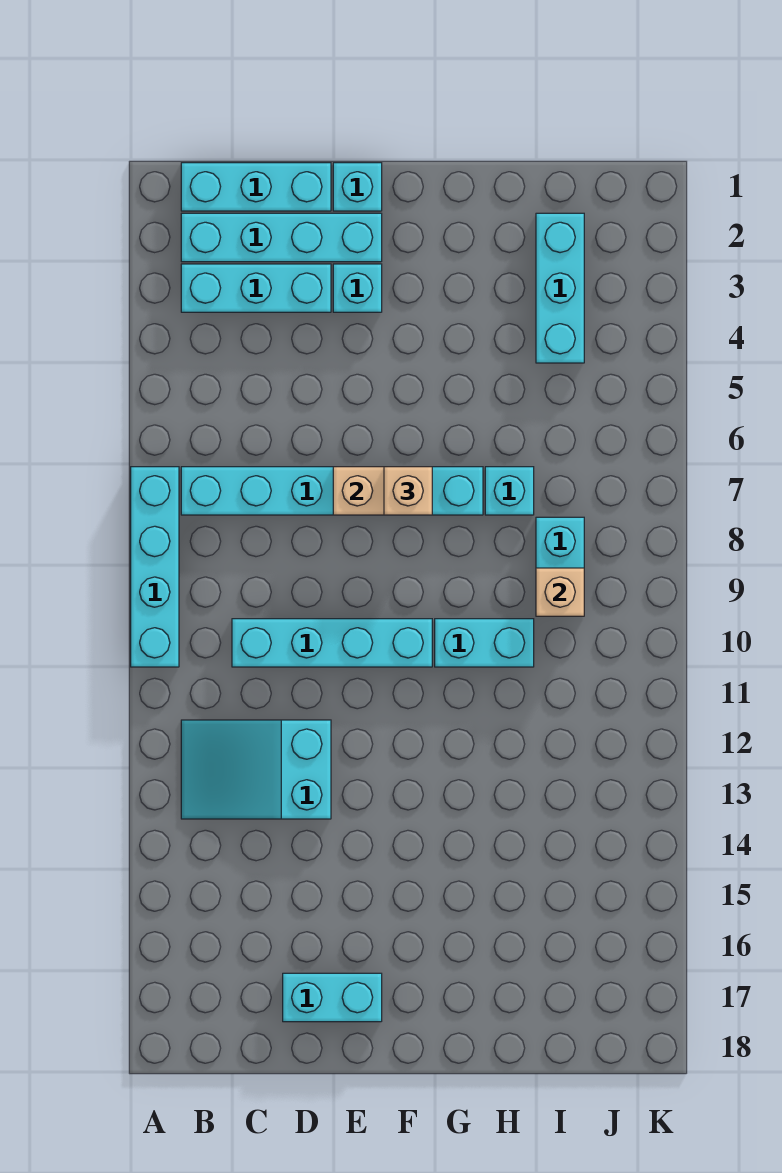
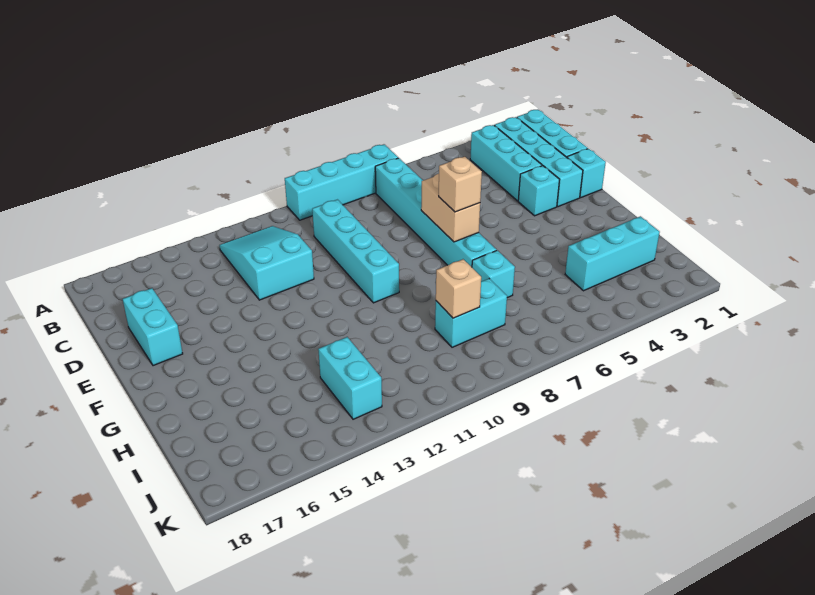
cyan brick G10:H10 level 1 -> cyan brick I13:J13 level 1

